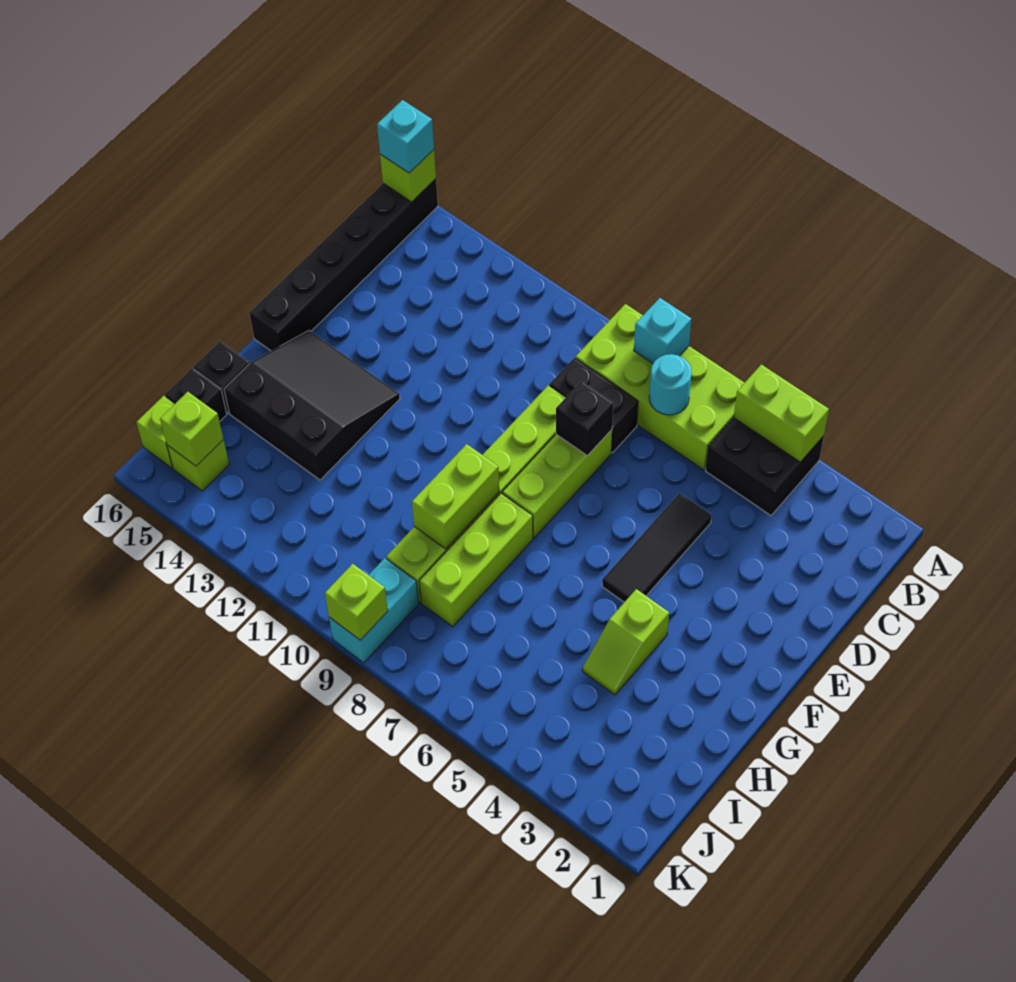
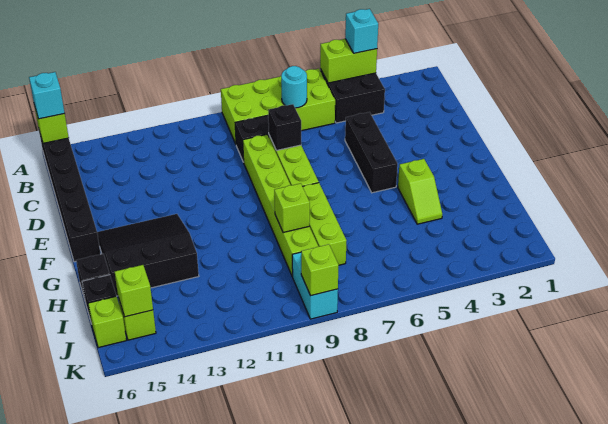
cyan brick A8 level 2 -> cyan brick A4 level 3
black tile D5:F5 level 1 -> black brick D5:F5 level 1
lime brick G9:H9 level 2 -> lime brick H9 level 2

